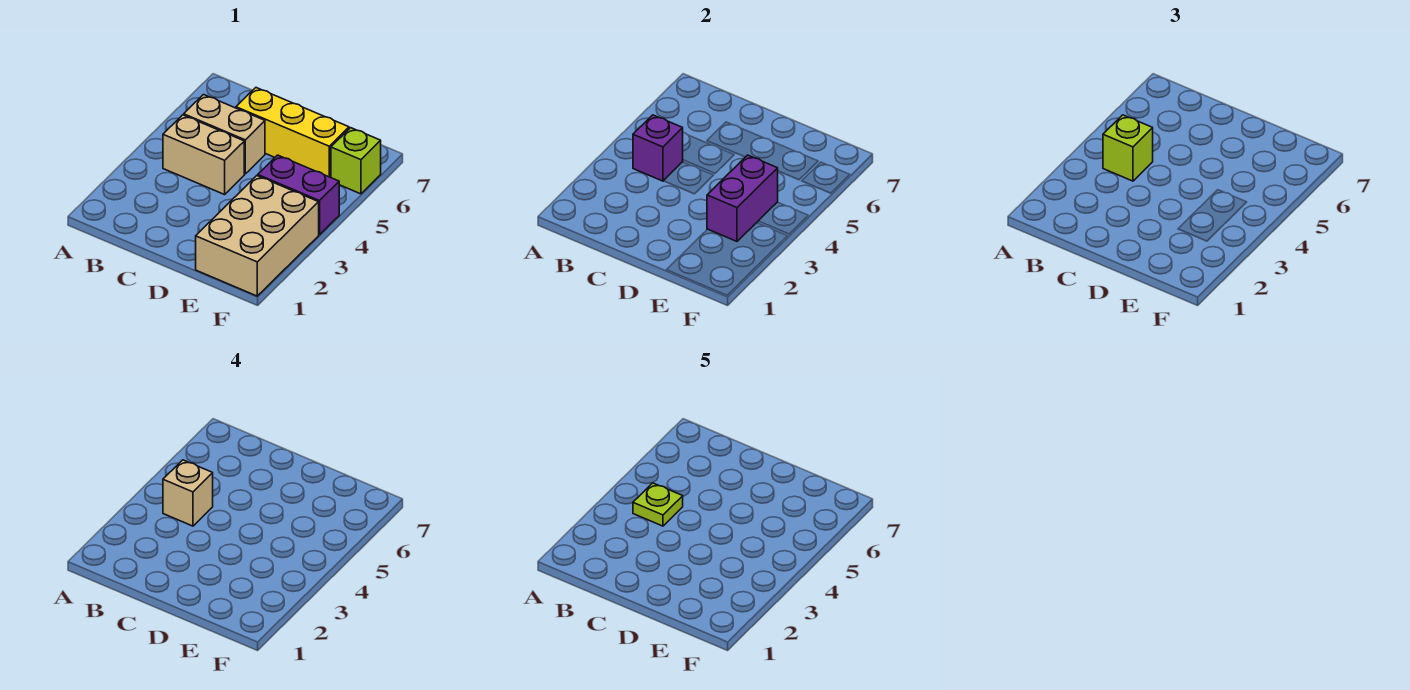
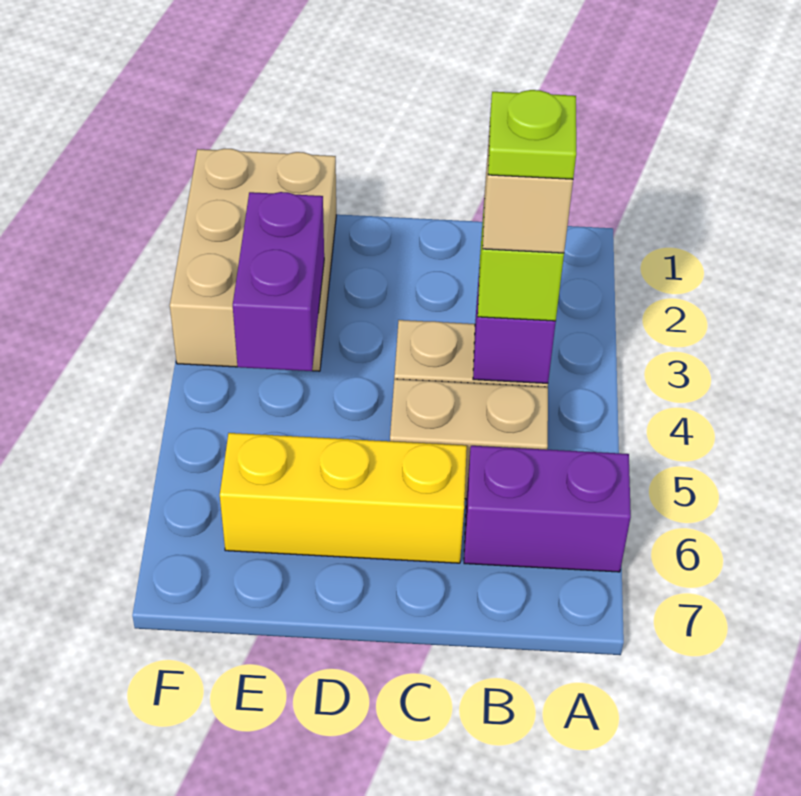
purple brick E4:F4 level 1 -> purple brick A6:B6 level 1
lime brick F6 level 1 -> none

